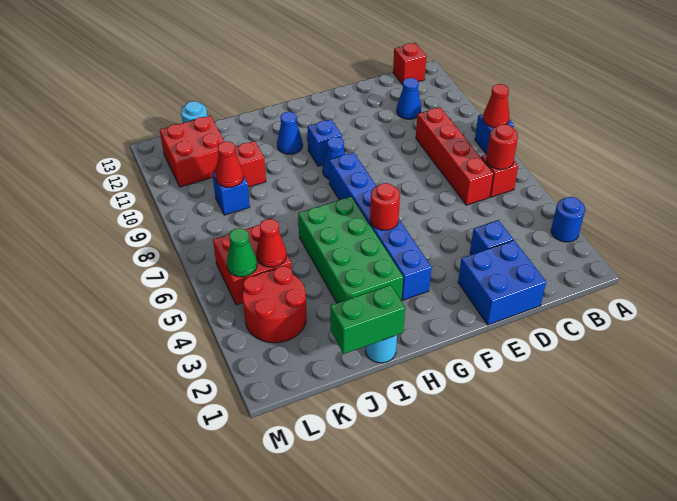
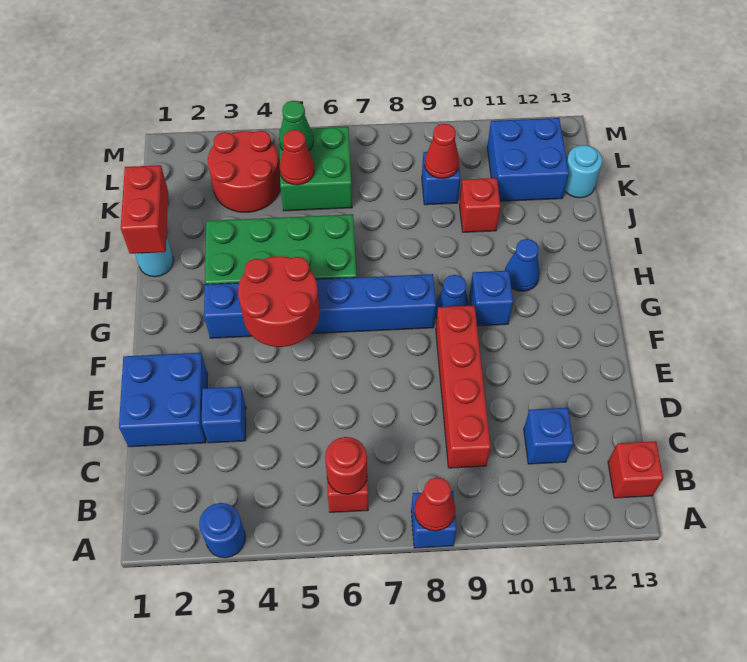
red brick C6:C9 level 1 -> red brick C9:F9 level 1
blue cone C11 level 1 -> blue brick C11 level 1
red round brick G5 level 2 -> red round brick F4:G5 level 2
green brick I1:J1 level 2 -> red brick I1:J1 level 2
red brick K5:L6 level 1 -> green brick K5:L6 level 1
red brick K11:L12 level 1 -> blue brick K11:L12 level 1

